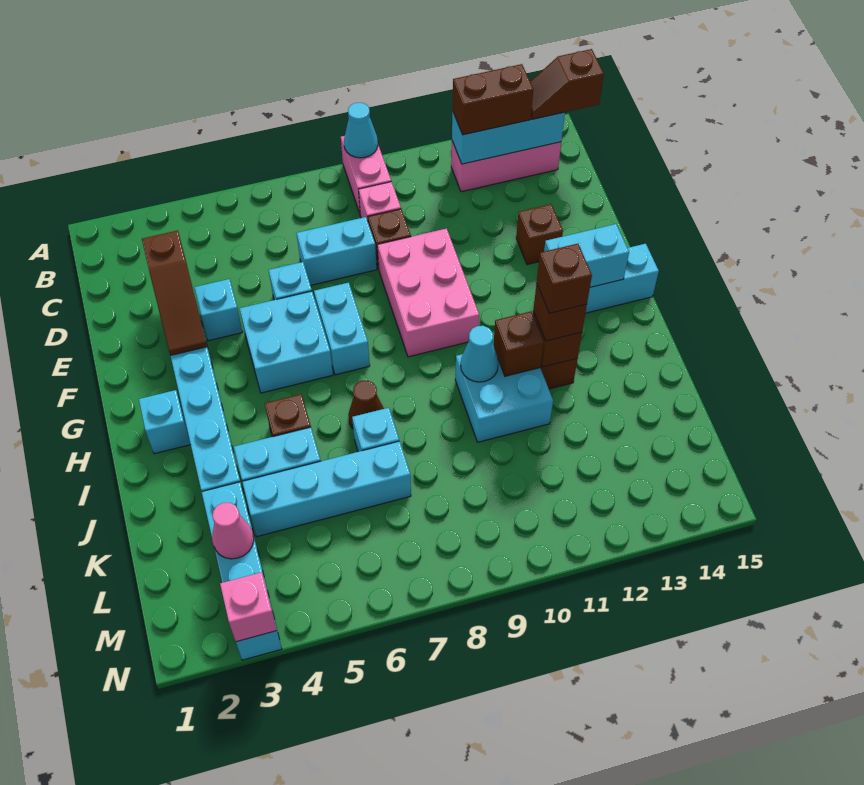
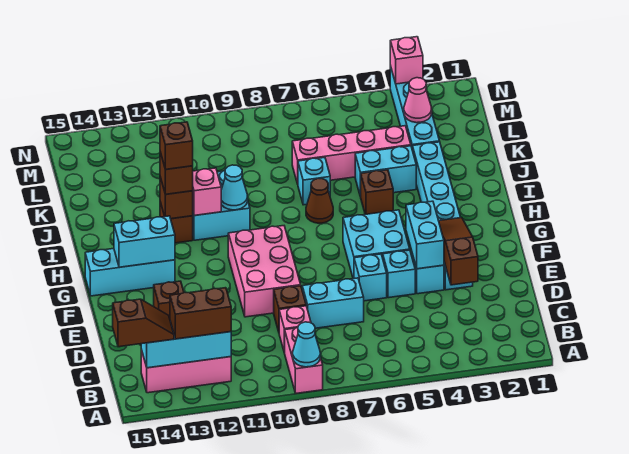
cyan brick F7:G7 level 1 -> cyan brick E4:F4 level 2
cyan brick H2 level 1 -> cyan brick E5 level 1
brown brick I11 level 2 -> pink brick I11 level 2
cyan brick K4:K7 level 1 -> pink brick K4:K7 level 1

